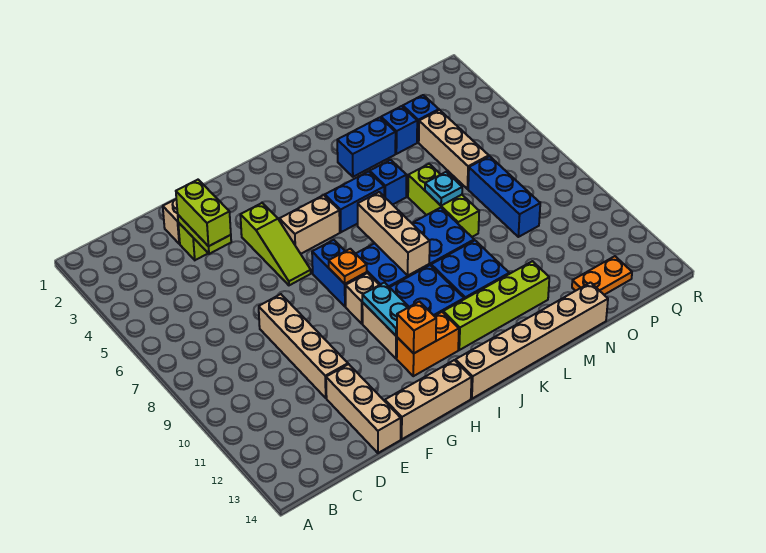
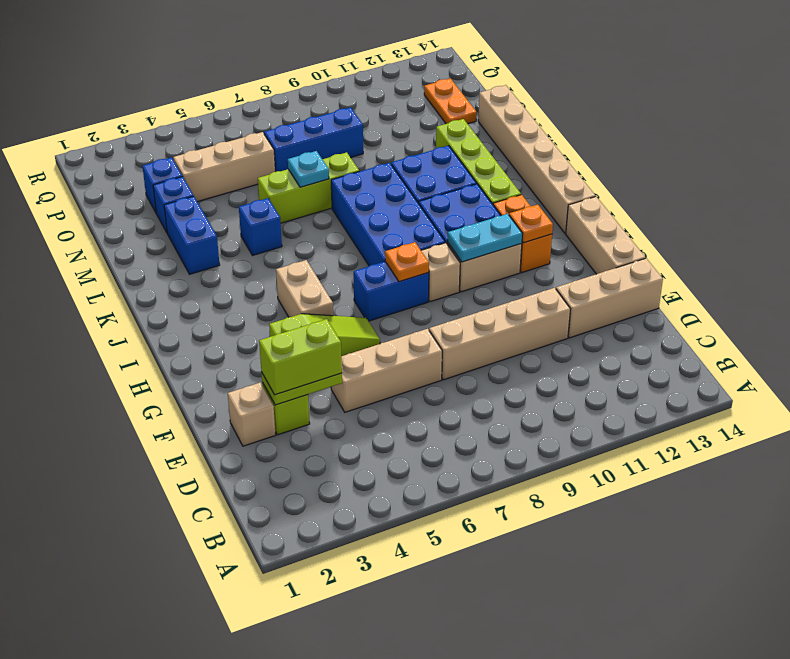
orange brick H12 level 2 -> orange plate H12 level 2
blue brick J5:K5 level 1 -> none
tan brick J7:J9 level 2 -> tan brick E5:E7 level 1

